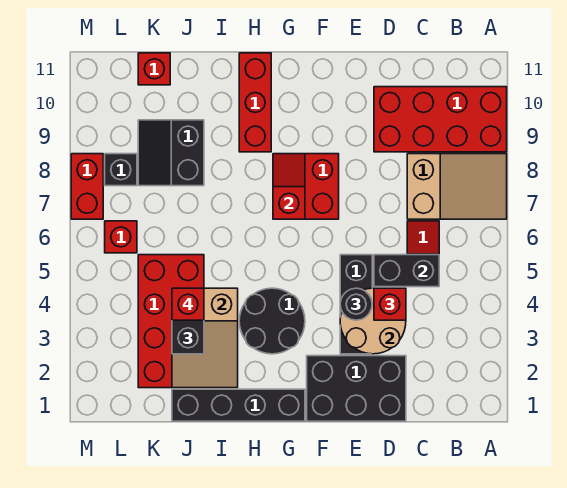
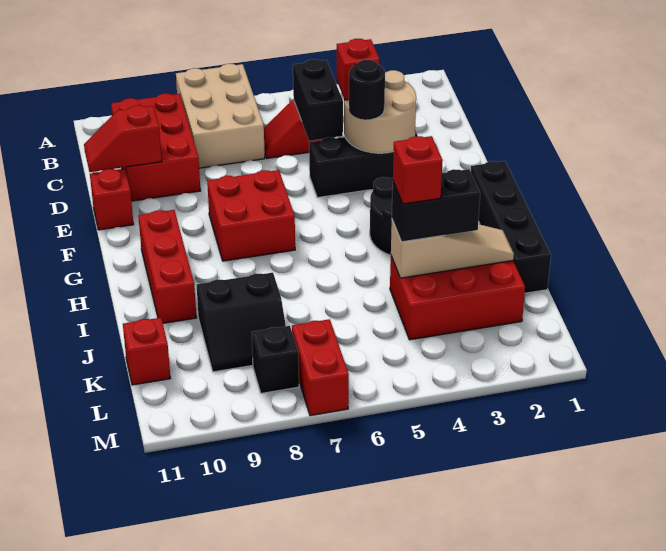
tan slope A7:C8 level 1 top C -> tan brick A7:C8 level 1
red brick A9:D10 level 1 -> red brick B9:D10 level 1
black brick D1:F2 level 1 -> none
red slope G7:G8 level 2 top 7 -> red slope D10:D11 level 2 top 10
red brick H9:H11 level 1 -> red brick G10:I10 level 1
tan slope I2:J4 level 2 top 4 -> tan slope J2:J4 level 2 top 4
red brick J2:K5 level 1 -> red brick J2:K4 level 1
red brick L6 level 1 -> red brick E11 level 1
red brick M7:M8 level 1 -> red brick L7:M7 level 1

